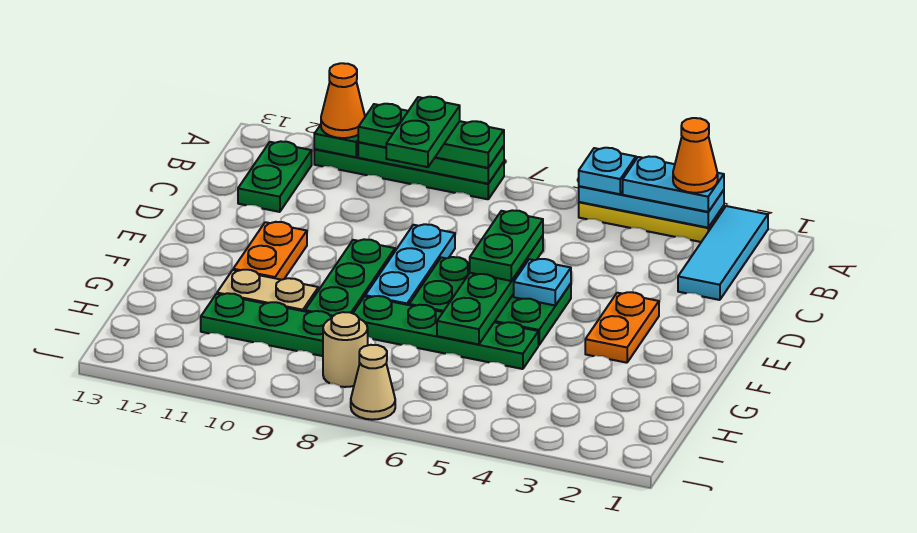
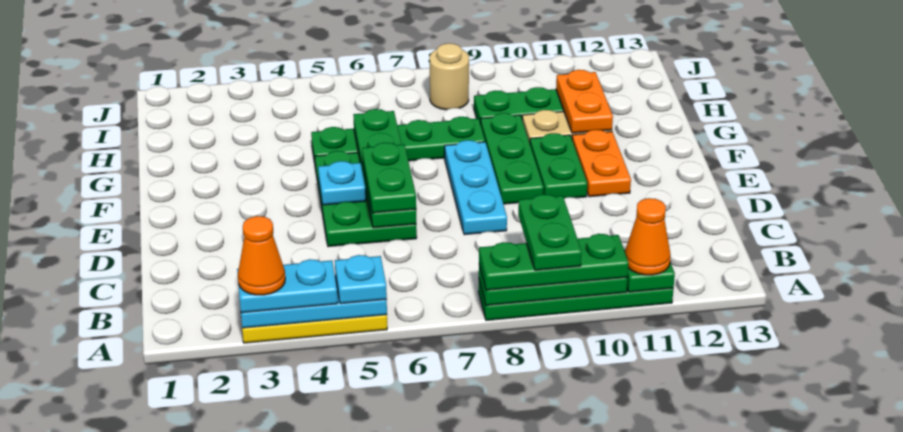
cyan tile A2:C2 level 1 -> none
green plate B12:C12 level 1 -> green plate E10:F10 level 1
orange plate E3:F3 level 1 -> orange plate G11:H11 level 2
green plate E5:F7 level 1 -> green plate D5:F6 level 1
tan cone J7 level 1 -> none

